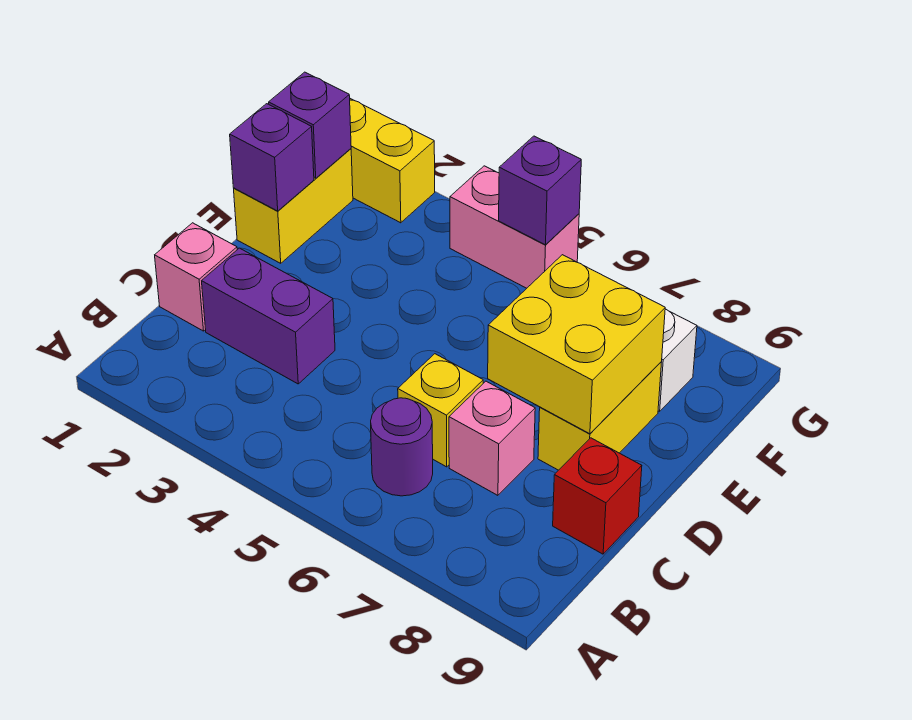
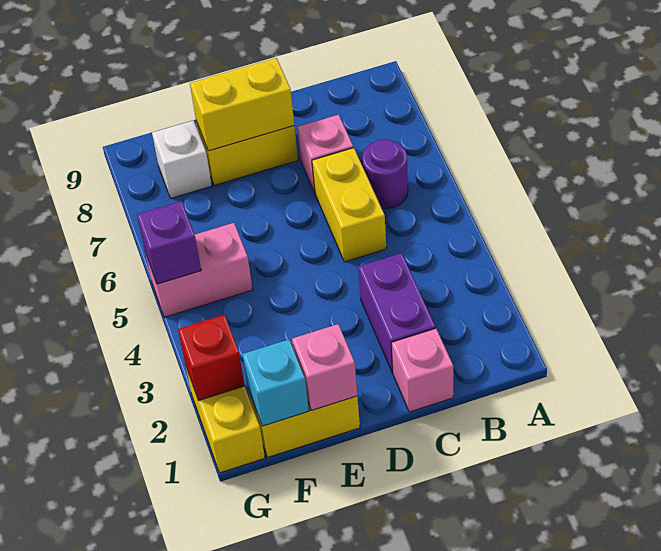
yellow brick C6 level 1 -> yellow brick C5:C6 level 1
red brick C9 level 1 -> red brick G2 level 2
yellow brick D7:E8 level 2 -> yellow brick D8:E8 level 2
purple brick E1 level 2 -> pink brick E1 level 2
purple brick F1 level 2 -> cyan brick F1 level 2
pink brick G4:G5 level 1 -> pink brick F5:G5 level 1

